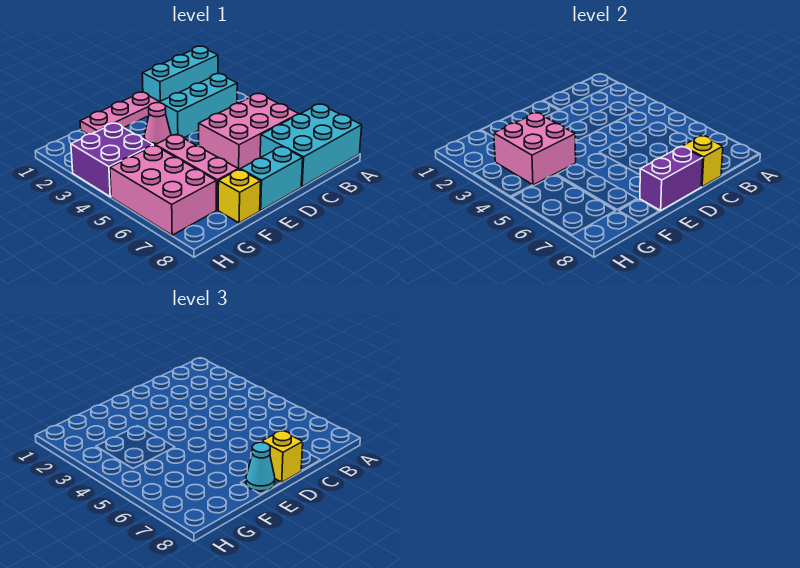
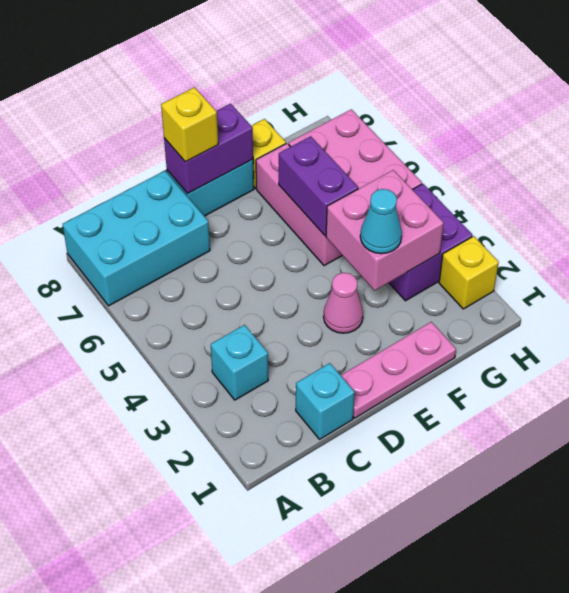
cyan brick A1:C1 level 1 -> cyan brick C1 level 1
cyan brick B3:D3 level 1 -> cyan brick B3 level 1
pink brick B5:D6 level 1 -> none
yellow brick C8 level 2 -> yellow brick H2 level 1
cyan cone E8 level 3 -> cyan cone F3 level 3
none -> purple brick F5:F6 level 2

